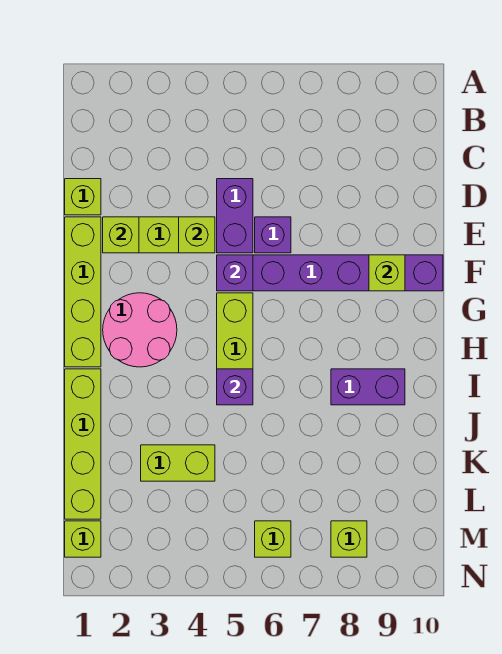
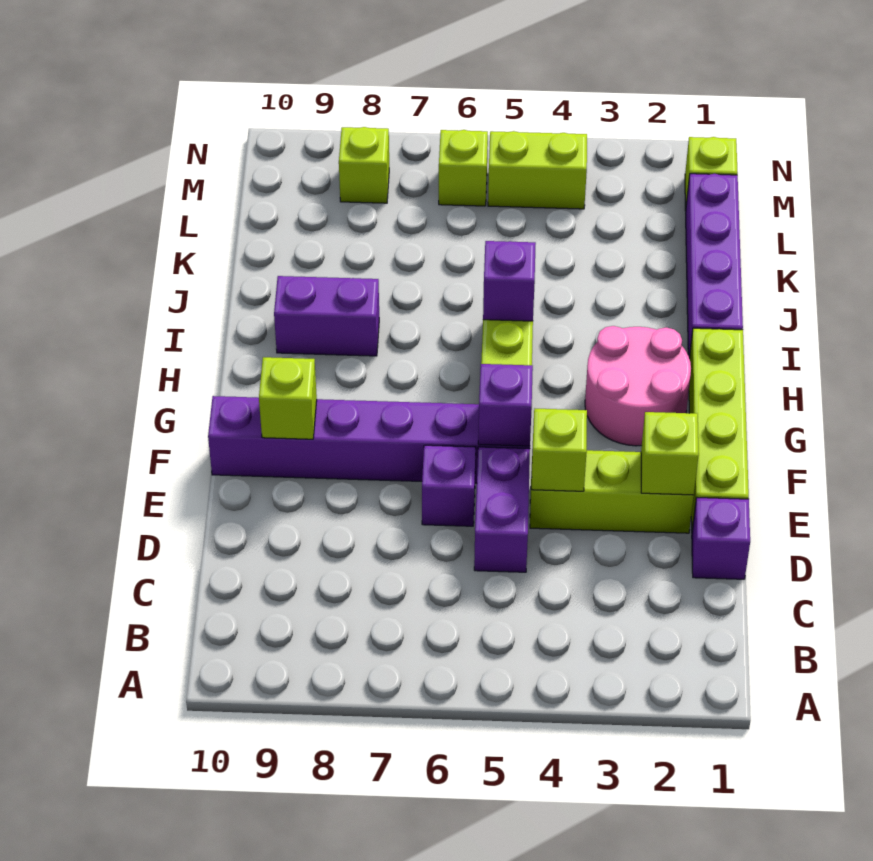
lime brick D1 level 1 -> purple brick D1 level 1
lime brick I1:L1 level 1 -> purple brick I1:L1 level 1
lime brick K3:K4 level 1 -> lime brick M4:M5 level 1

